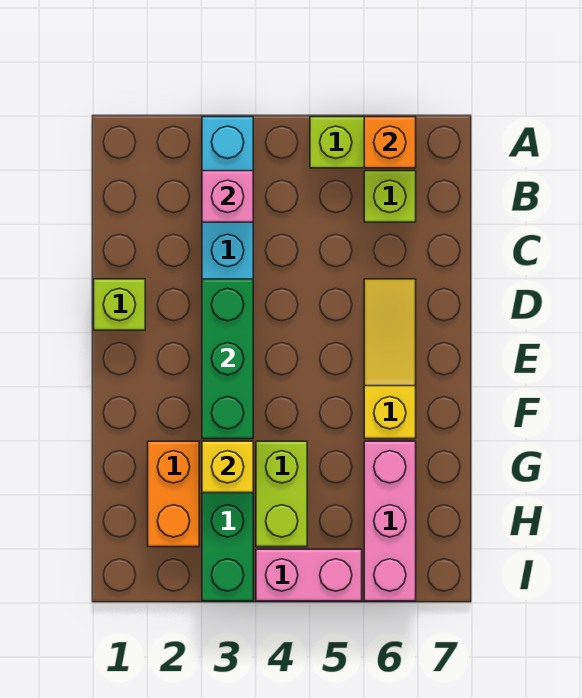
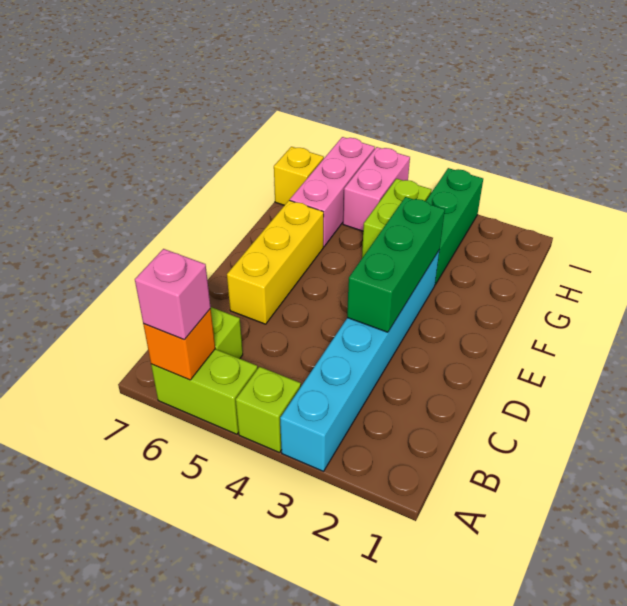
pink brick B3 level 2 -> pink brick A6 level 3
lime brick D1 level 1 -> lime brick A4 level 1
yellow slope D6:F6 level 1 top F -> yellow brick D6:F6 level 1
orange brick G2:H2 level 1 -> none
yellow brick G3 level 2 -> yellow brick H7 level 1
pink brick I4:I5 level 1 -> pink brick H5:I5 level 1

